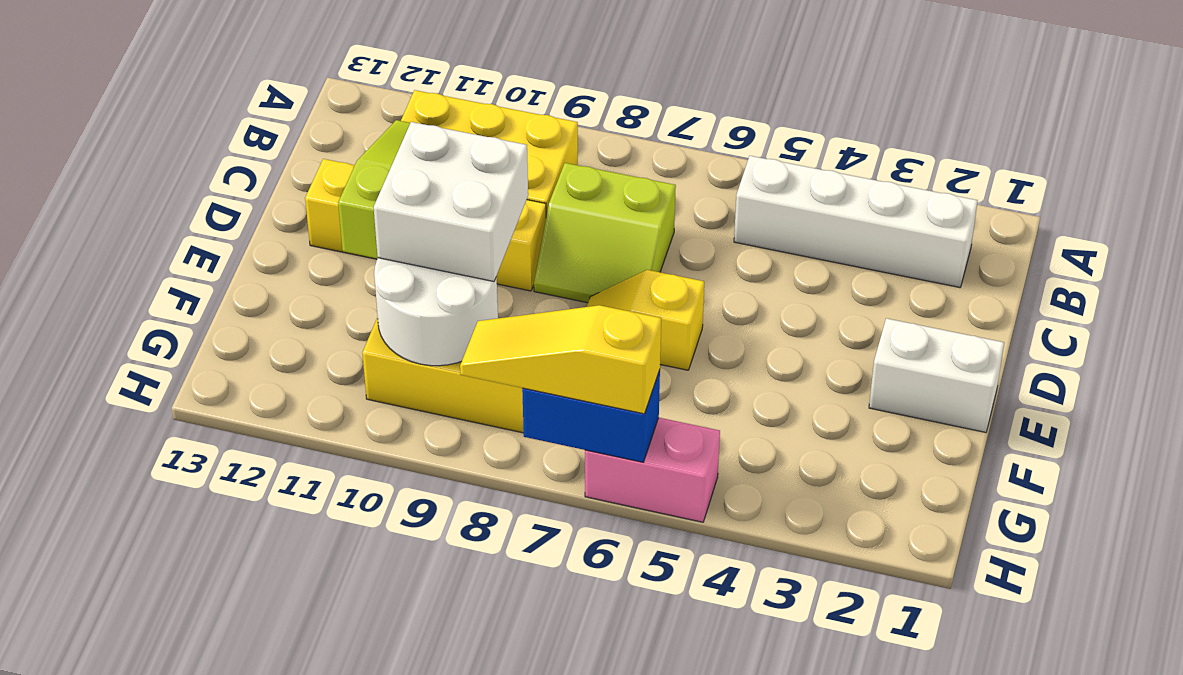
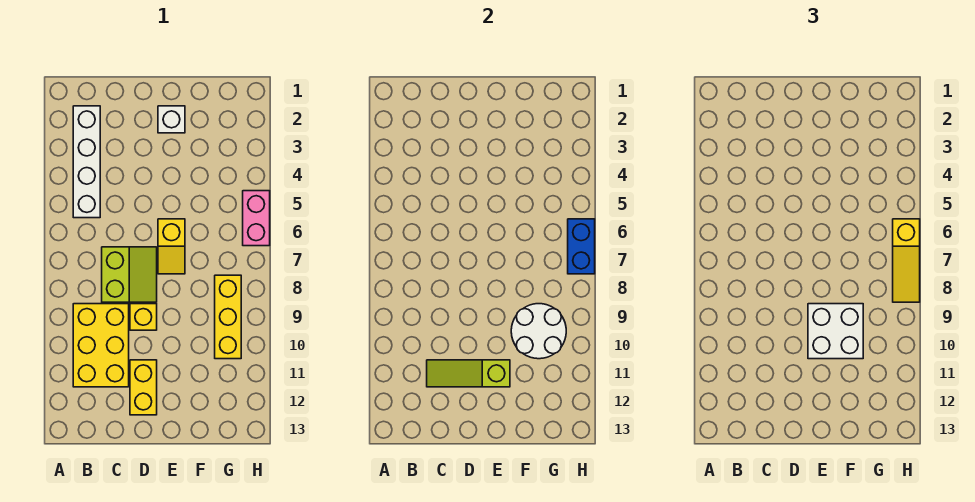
white brick E1:E2 level 1 -> white brick E2 level 1

